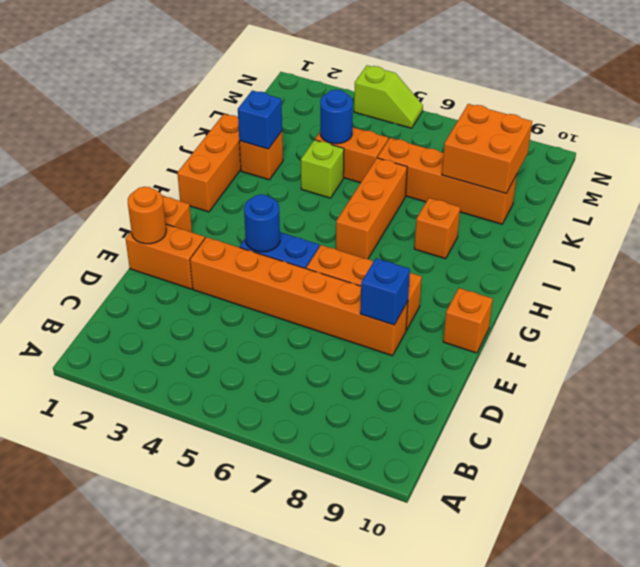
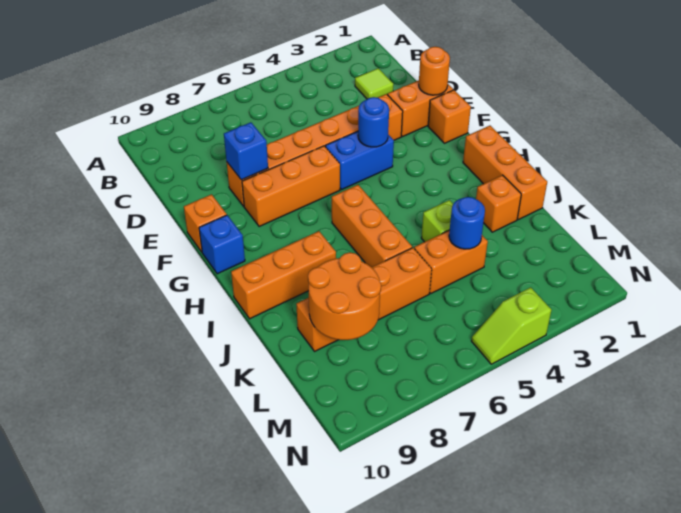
none -> lime tile C2 level 1
orange brick I8 level 1 -> orange brick I8:I10 level 1
blue brick J2 level 2 -> blue brick G10 level 1
orange brick K8:L9 level 2 -> orange round brick K8:L9 level 2

